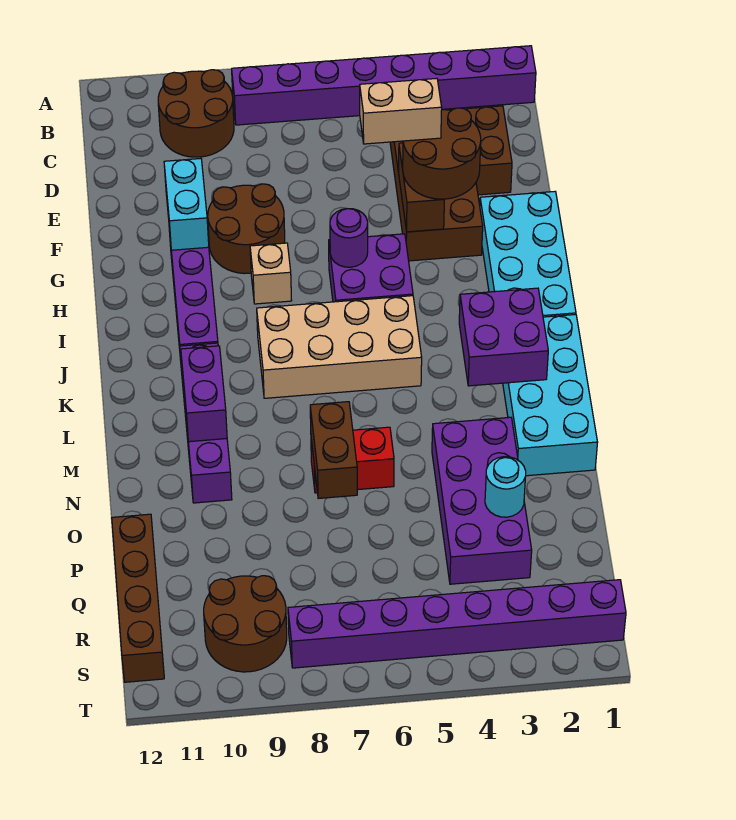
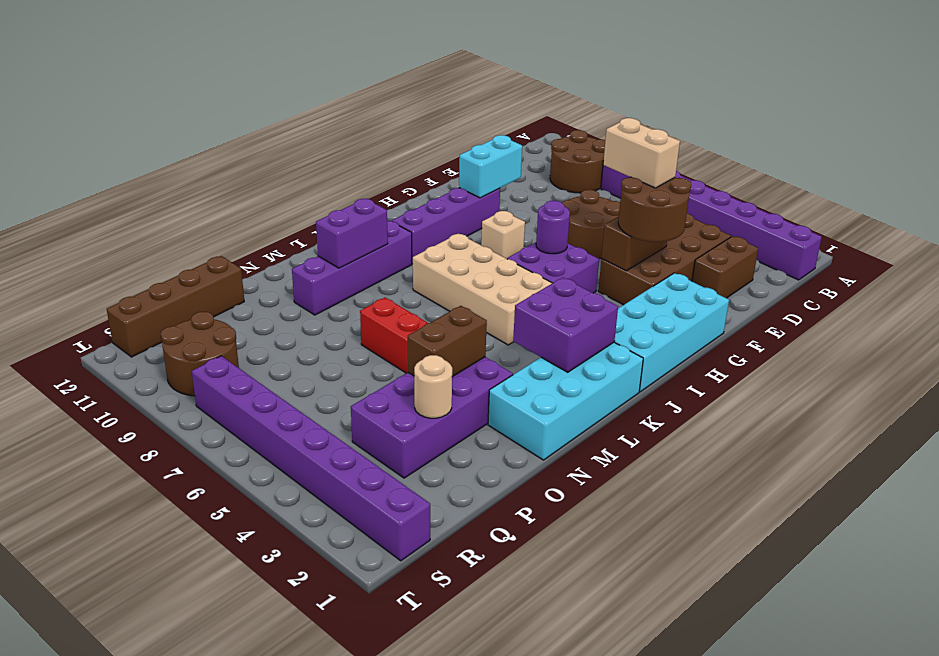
brown round brick F8:G9 level 1 -> brown round brick E6:F7 level 1
brown brick N7:O7 level 2 -> brown brick N4:O4 level 2
cyan round brick P3 level 2 -> tan round brick P3 level 2

